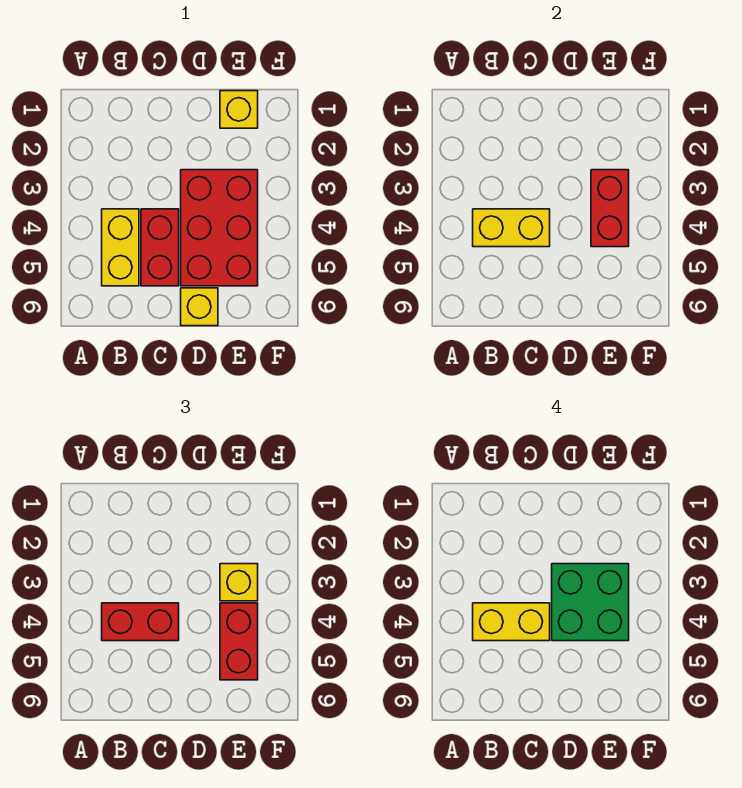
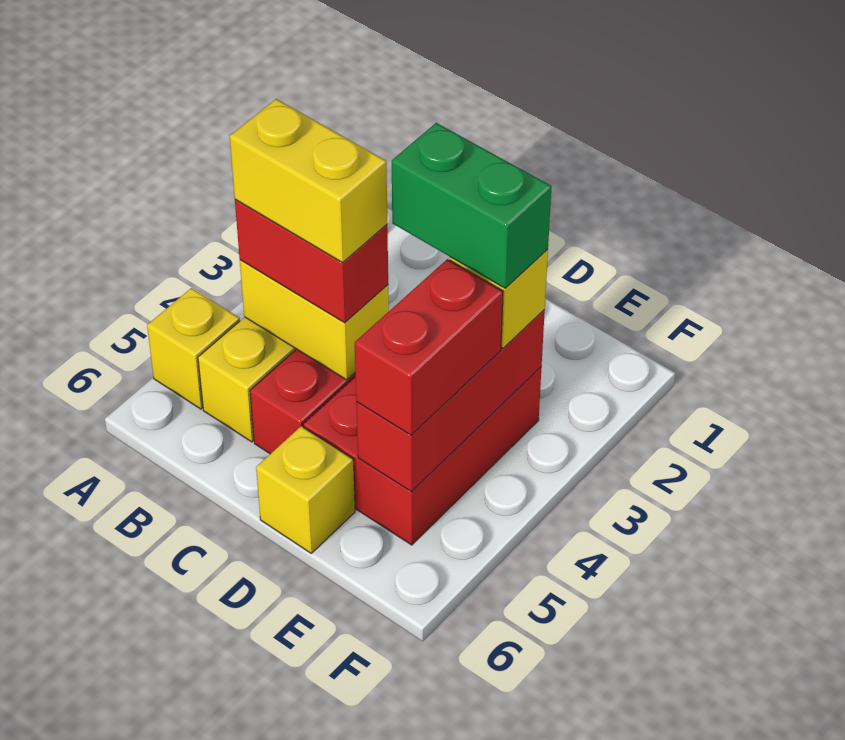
green brick D3:E4 level 4 -> green brick D3:E3 level 4
yellow brick E1 level 1 -> yellow brick A5 level 1
red brick E3:E4 level 2 -> red brick E3:E5 level 2

